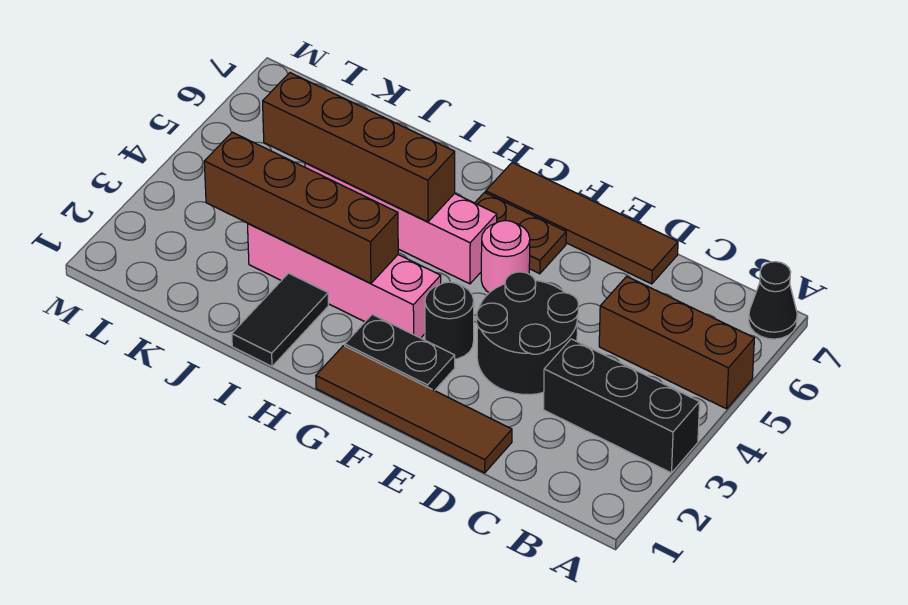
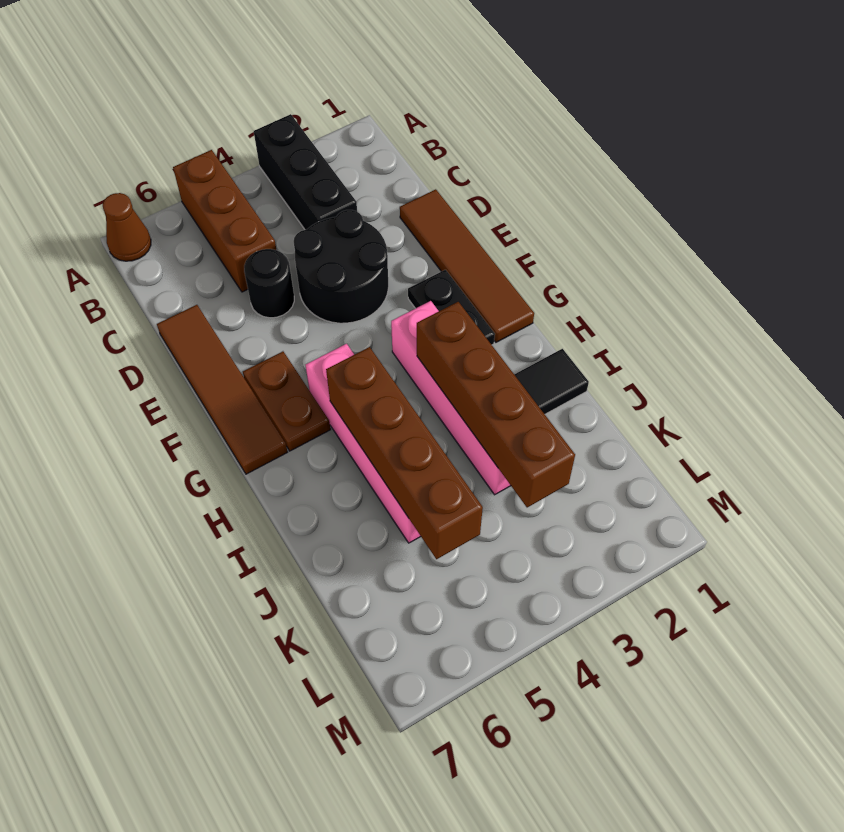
black cone A7 level 1 -> brown cone A7 level 1
black round brick F3 level 1 -> black round brick D5 level 1
pink round brick F5 level 1 -> none

